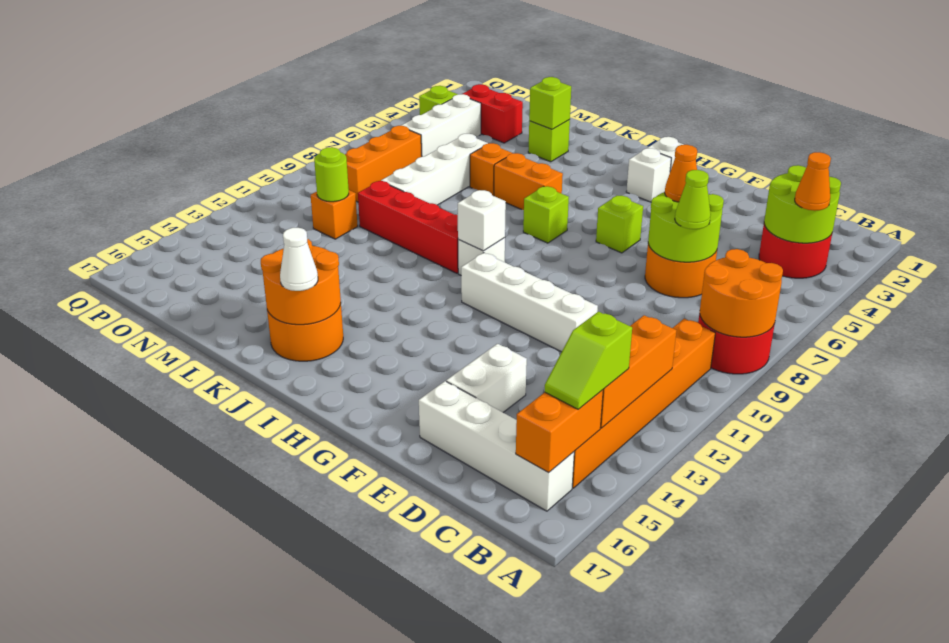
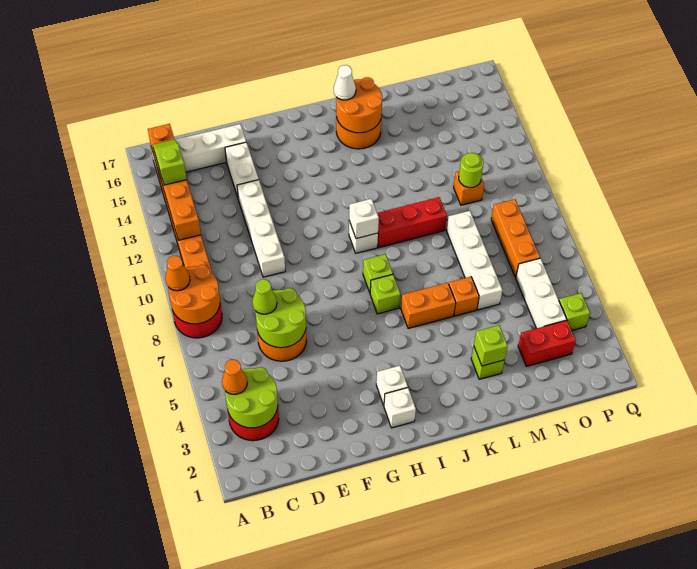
orange cone E6 level 3 -> orange cone A9 level 3
white brick E11:H11 level 1 -> white brick E10:E13 level 1
lime brick G6 level 1 -> lime brick I8 level 1
red brick J10:M10 level 1 -> red brick J10:L10 level 1

